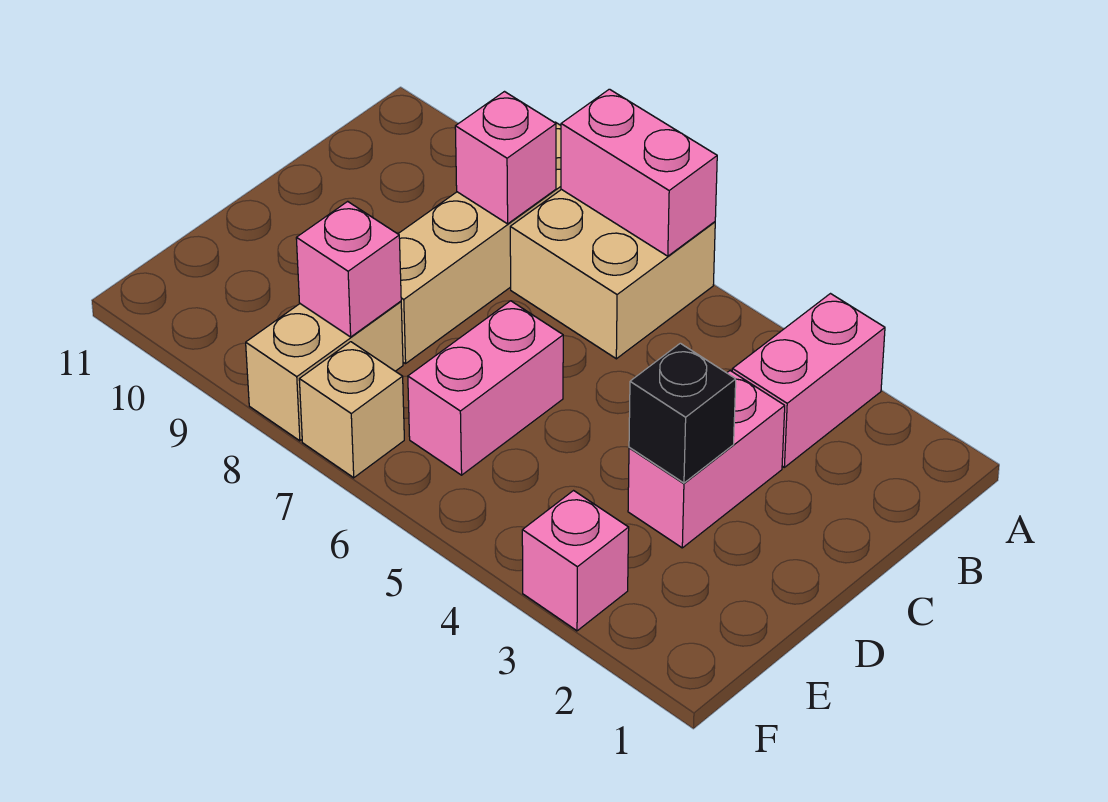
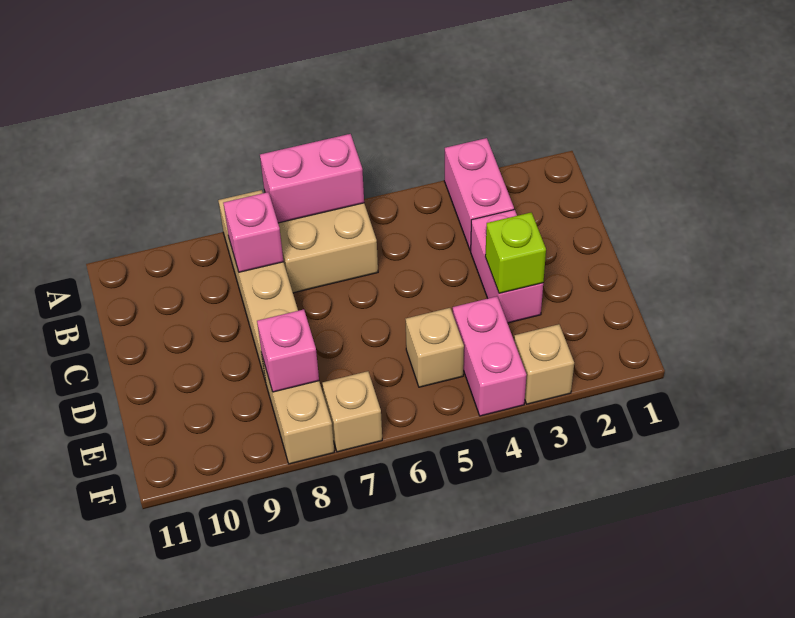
black brick D3 level 2 -> lime brick D3 level 2
pink brick D6:E6 level 1 -> pink brick E4:F4 level 1
none -> tan brick E5 level 1
pink brick F3 level 1 -> tan brick F3 level 1

